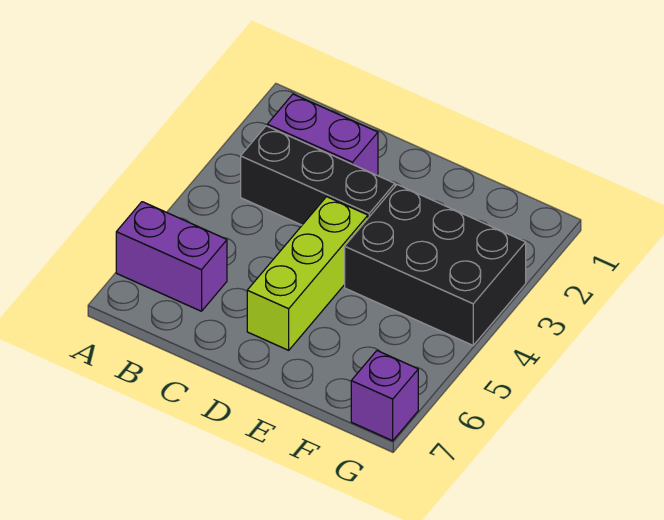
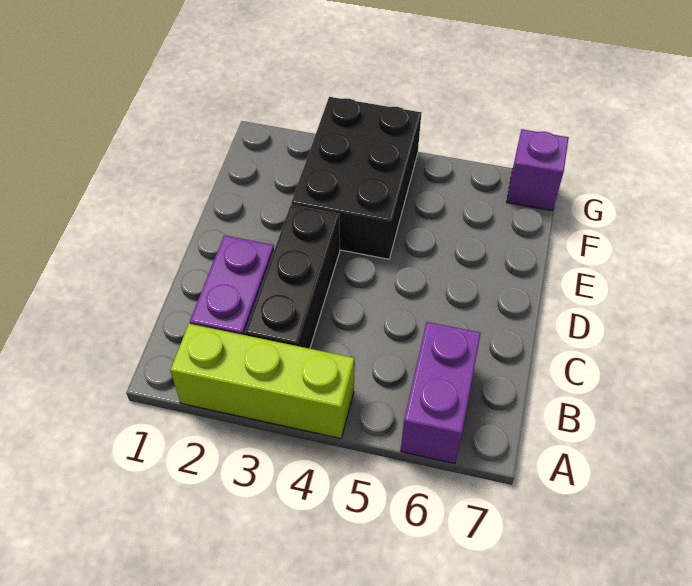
lime brick D4:D6 level 1 -> lime brick A2:A4 level 1

